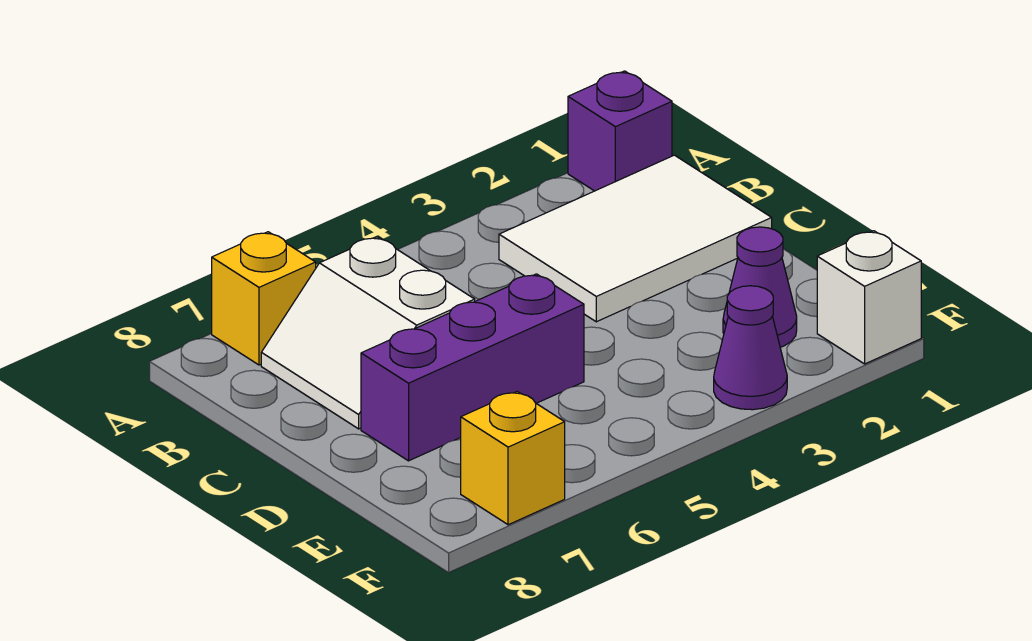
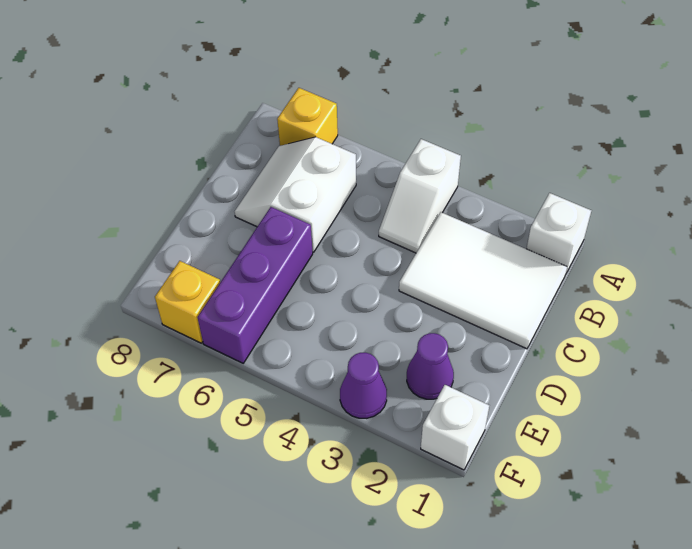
purple brick A1 level 1 -> white brick A1 level 1
none -> white slope A4:B4 level 1 top A
purple brick D5:D7 level 1 -> purple brick D6:F6 level 1

